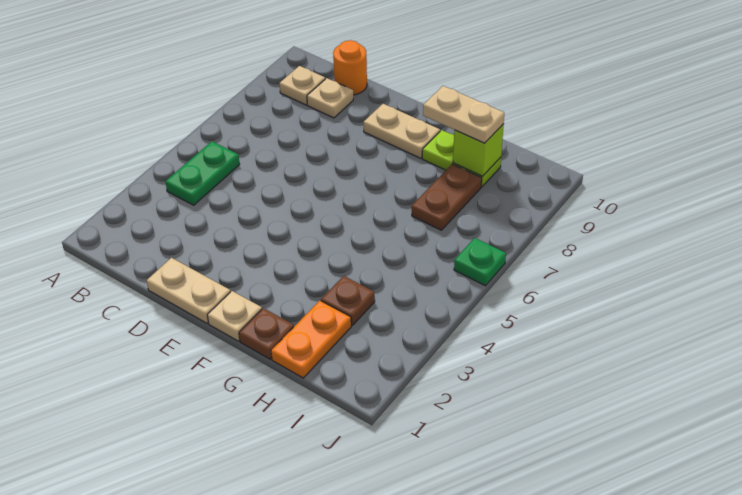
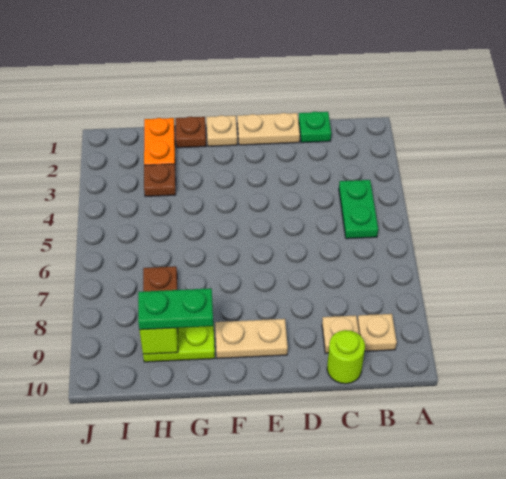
orange round brick C10 level 1 -> lime round brick C10 level 1
tan plate G9:H9 level 3 -> green plate G9:H9 level 3
green plate J6 level 1 -> green plate C1 level 1

